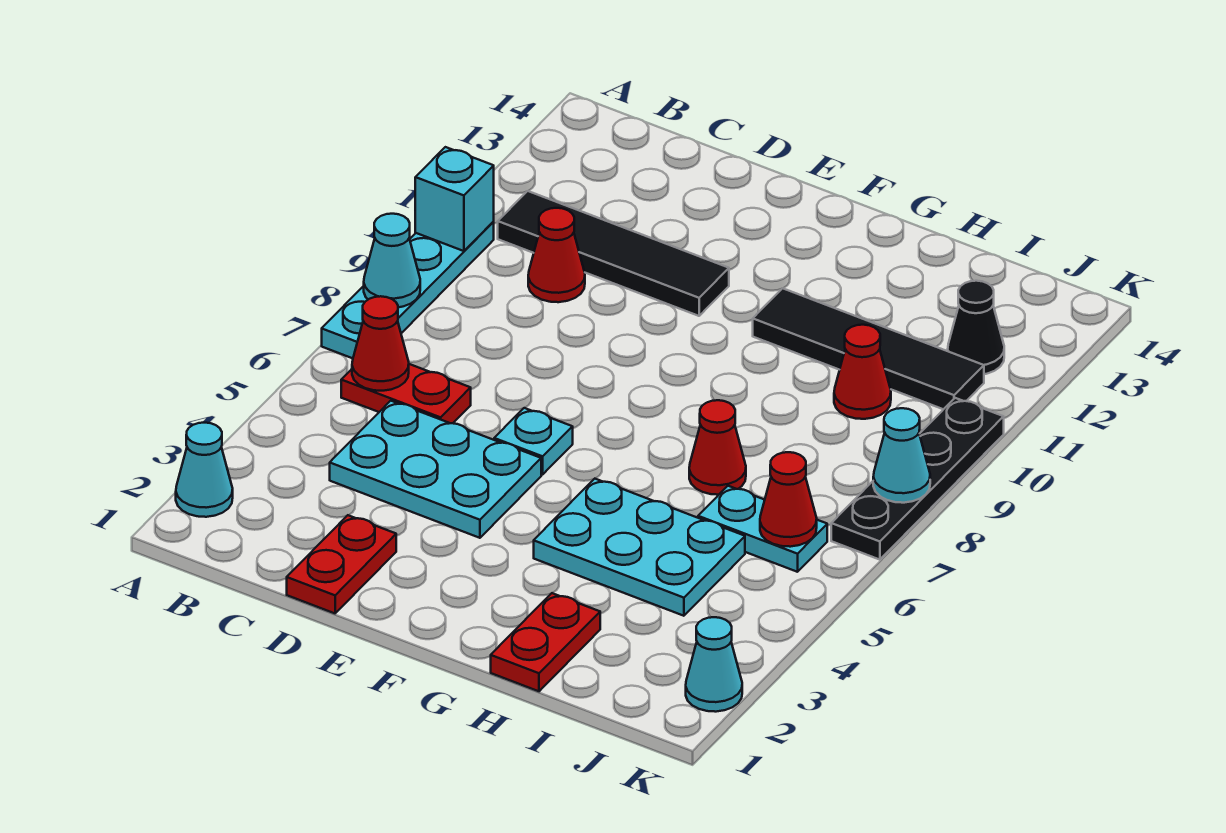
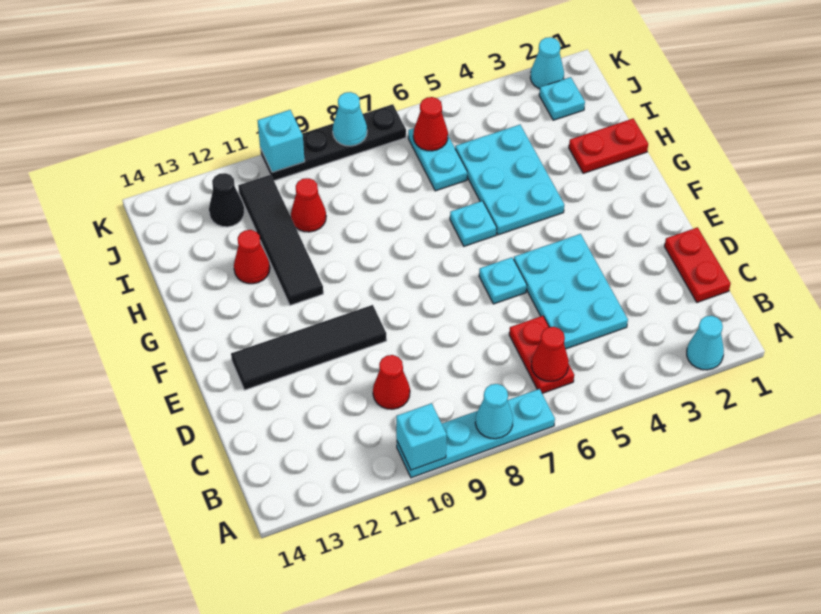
black tile B11:E11 level 1 -> black tile E10:E13 level 1
red plate D1:D2 level 1 -> red plate C1:D1 level 1
none -> cyan plate G6 level 1
red cone H7 level 1 -> red cone H12 level 1
none -> cyan plate J2 level 1
none -> cyan brick K10 level 2

